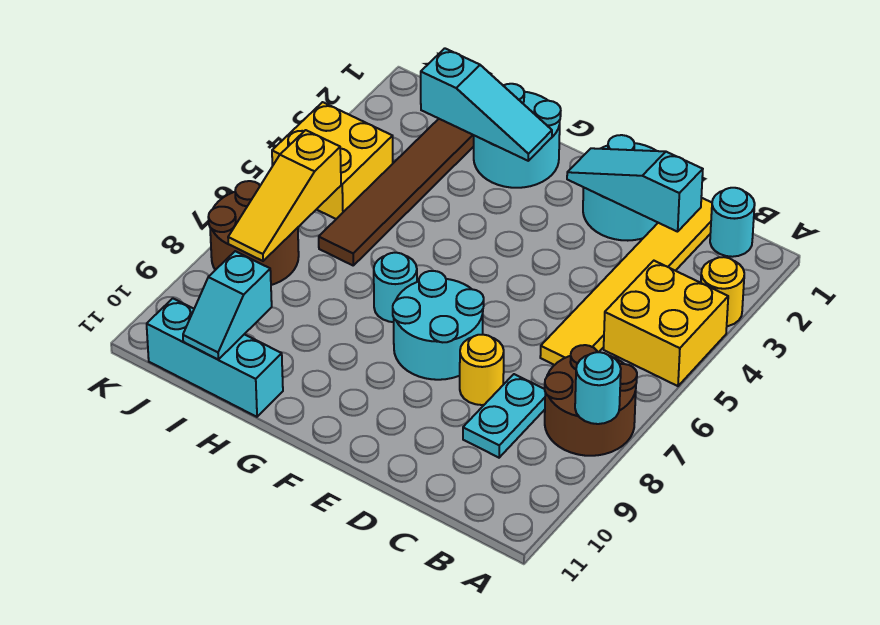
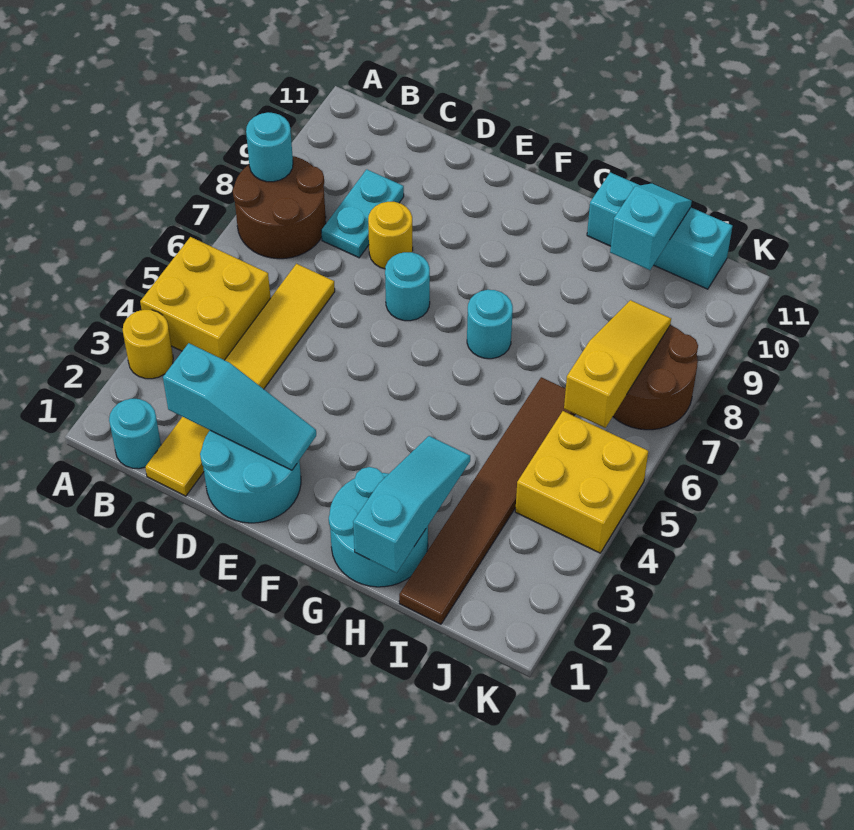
cyan round brick E7:F8 level 1 -> cyan round brick E7 level 1
cyan slope G2:I2 level 2 top I -> cyan slope H1:H3 level 2 top 1

